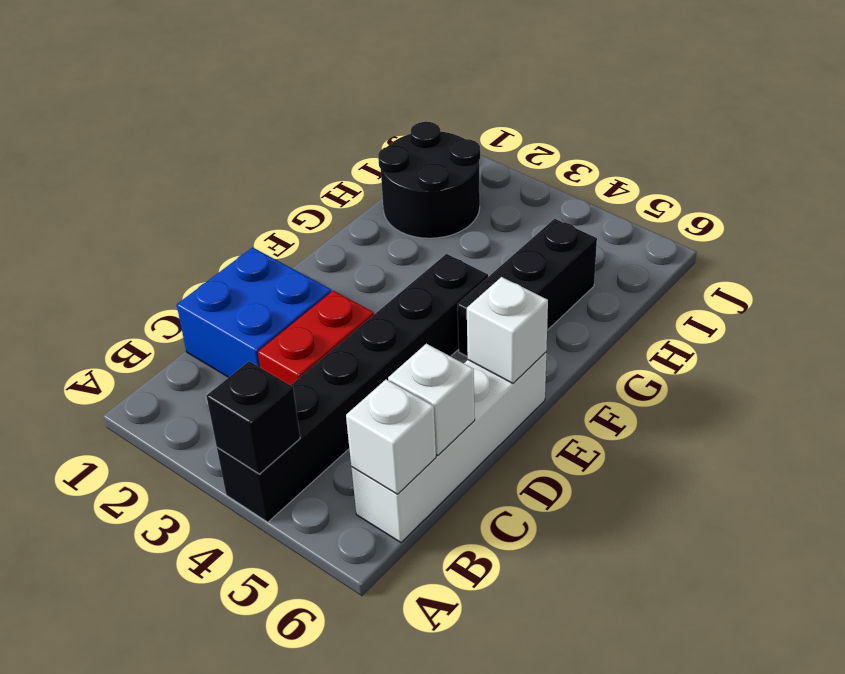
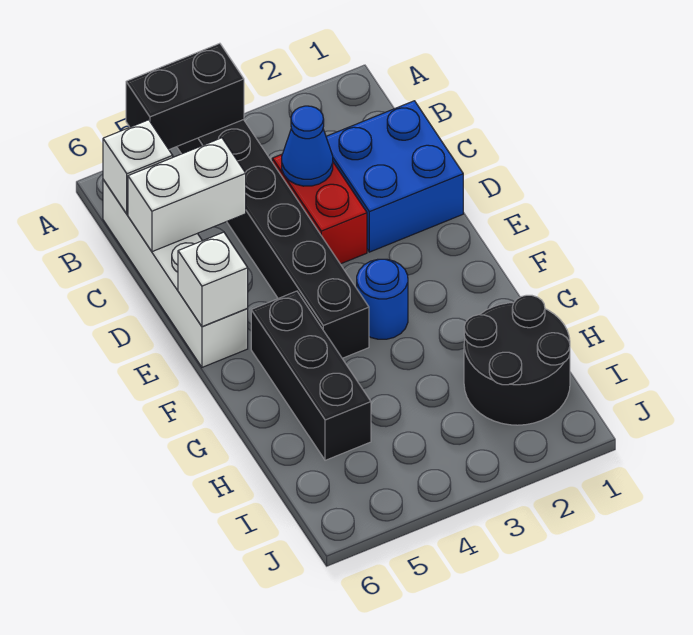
black brick A4 level 2 -> black brick A4:A5 level 2
none -> blue cone C3 level 2
white brick C6 level 2 -> white brick C5:C6 level 2
none -> blue round brick F3 level 1

